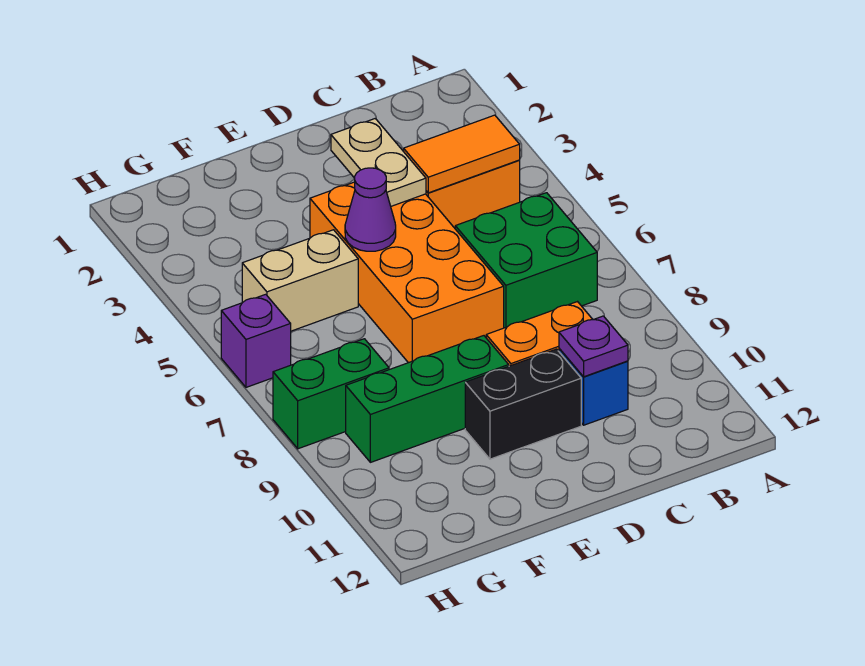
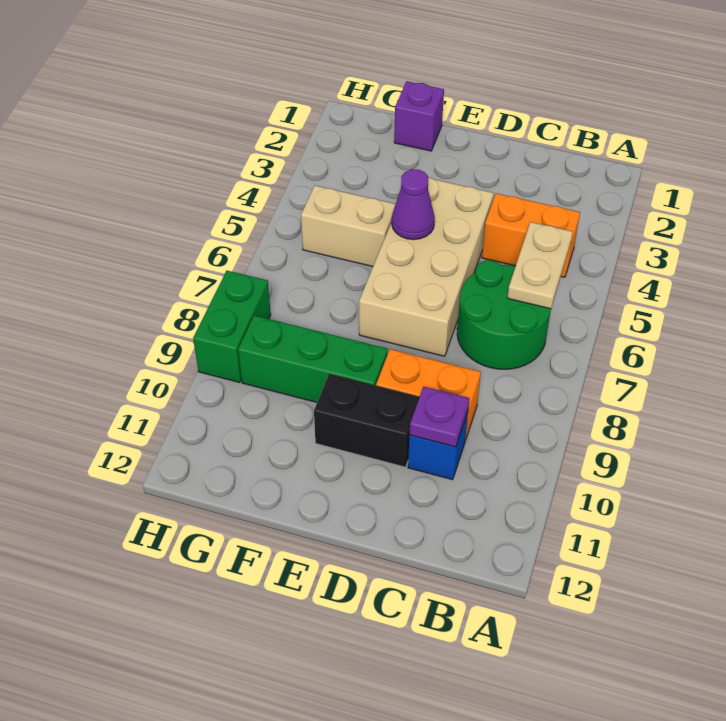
orange tile B4:C4 level 2 -> none
green brick B6:C7 level 1 -> green round brick B6:C7 level 1
tan plate D3:D4 level 2 -> tan plate B5:B6 level 2
orange brick D4:E7 level 1 -> tan brick D4:E7 level 1
green brick G8:H8 level 1 -> green brick H8:H9 level 1
purple brick H6 level 1 -> purple brick F1 level 1

